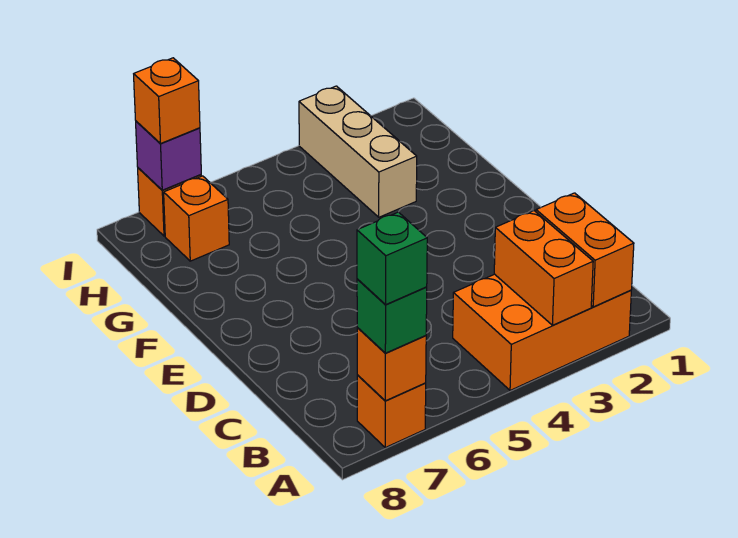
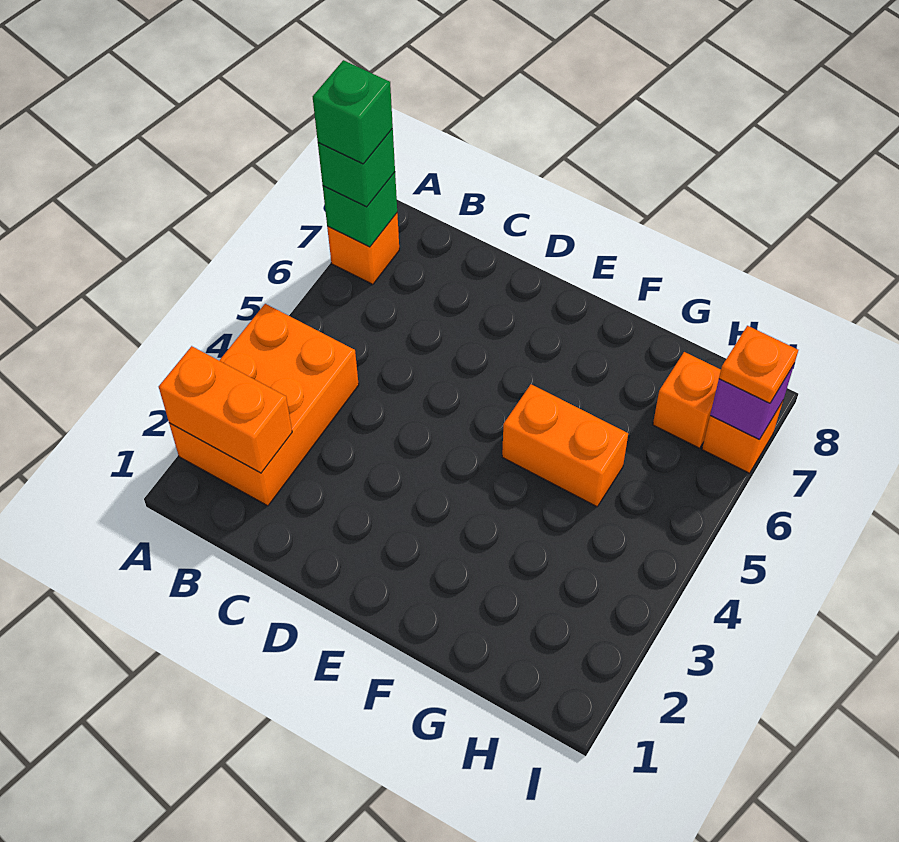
orange brick A3:B3 level 2 -> orange brick F5:G5 level 1
orange brick A7 level 2 -> green brick A7 level 2
tan brick G3:I3 level 1 -> none
orange brick I7 level 3 -> orange plate I7 level 3

